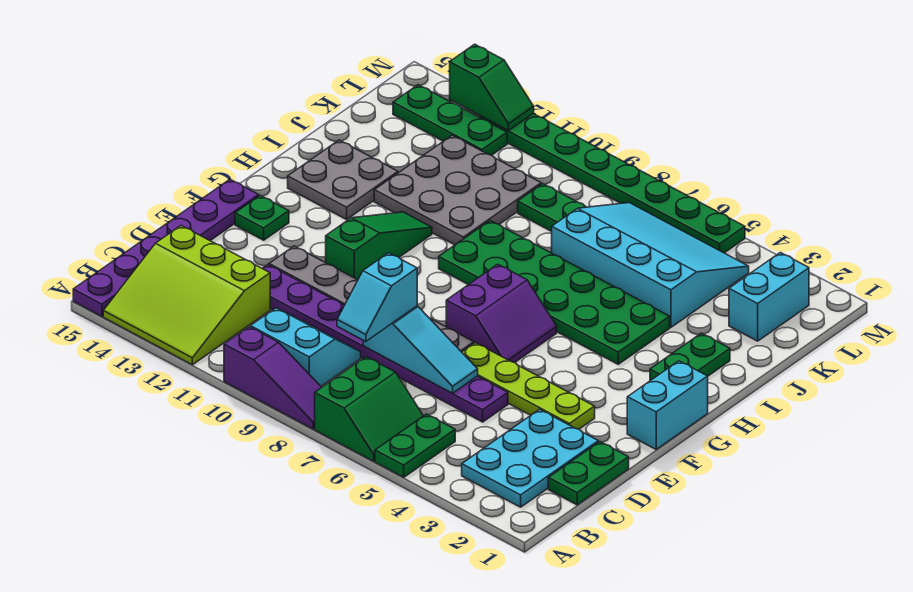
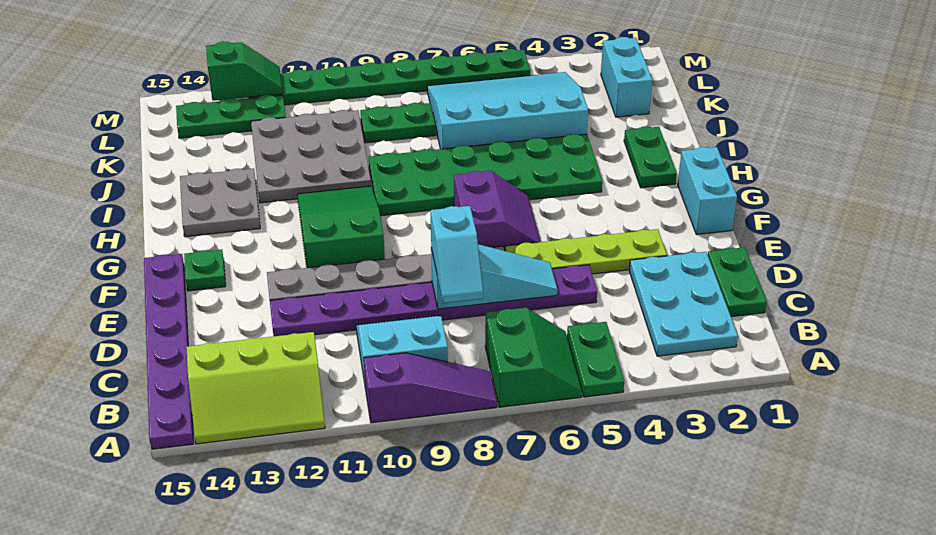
lime slope A12:C14 level 1 top C -> lime slope A12:B14 level 1 top B
green slope F11:H11 level 1 top F -> green slope F10:H11 level 1 top F

